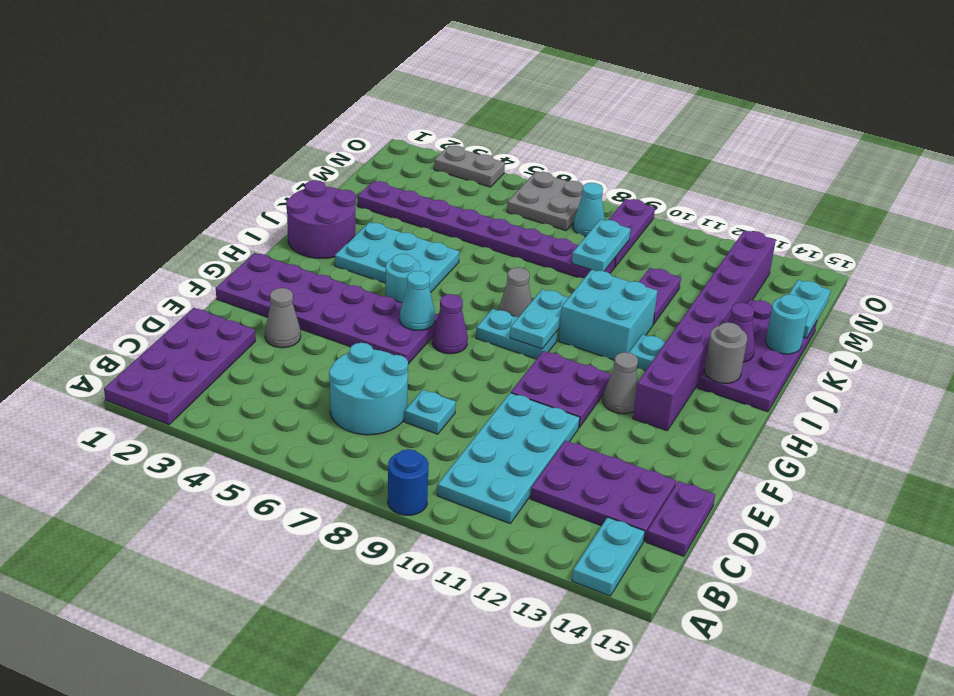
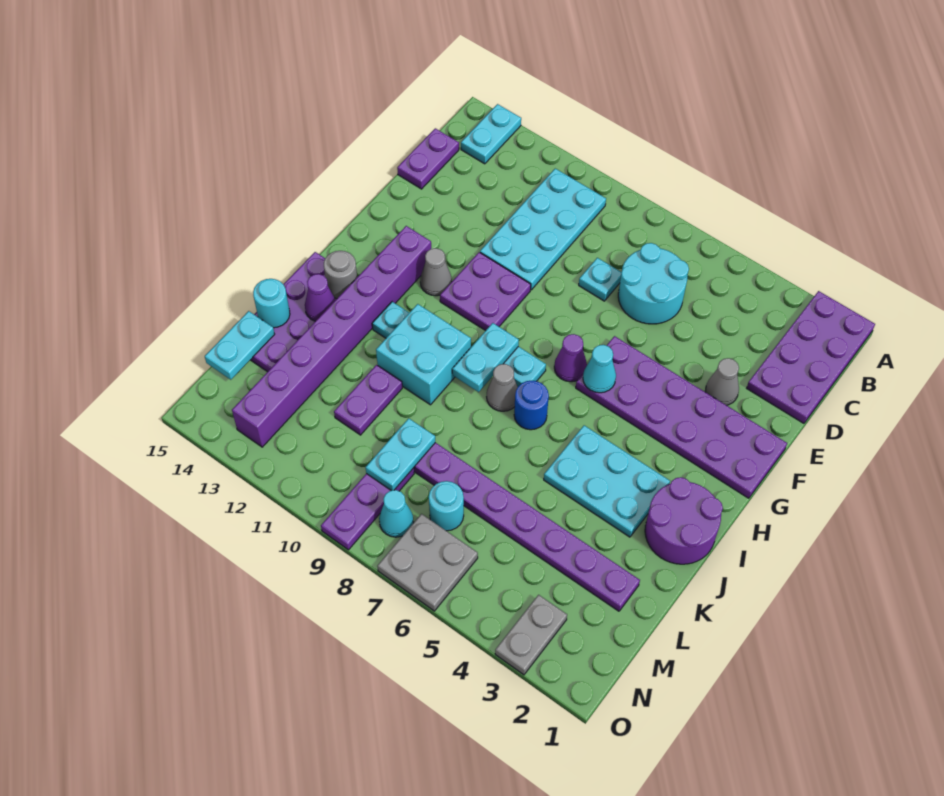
blue round brick A9 level 1 -> blue round brick I7 level 1
purple plate C12:D14 level 1 -> none
cyan round brick H5 level 1 -> cyan round brick M7 level 1
grey plate O3:O4 level 1 -> grey plate N3:O3 level 1

